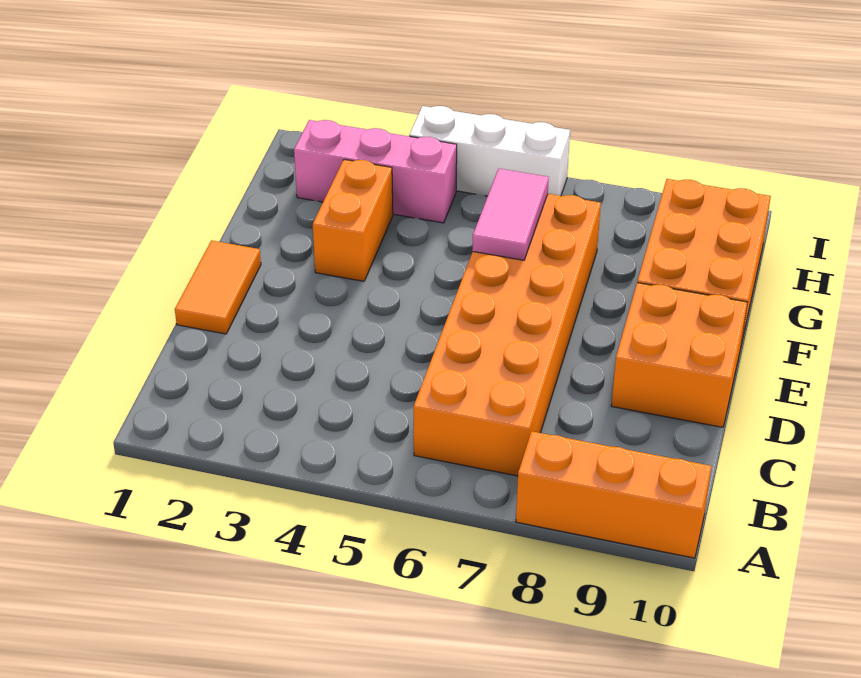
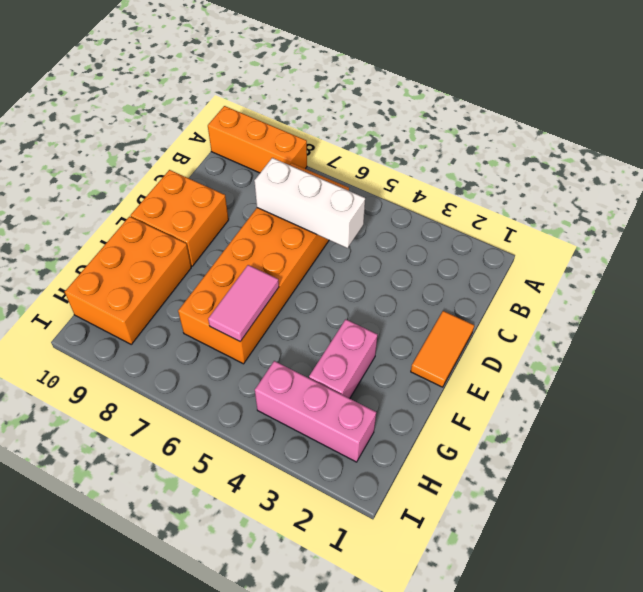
orange brick F3:G3 level 1 -> pink brick F3:G3 level 1
white brick I4:I6 level 1 -> white brick C5:C7 level 2

